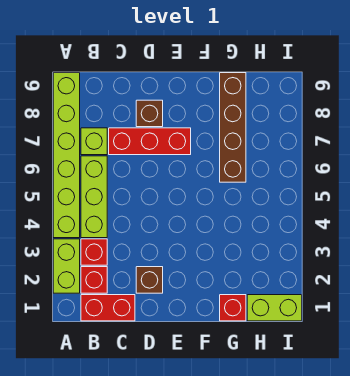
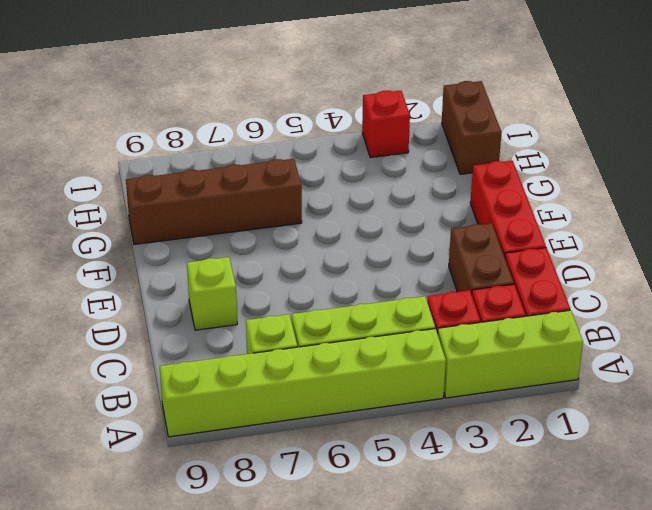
lime brick A2:A3 level 1 -> lime brick A1:A3 level 1
red brick C7:E7 level 1 -> red brick D1:F1 level 1
brown brick D2 level 1 -> brown brick C2:D2 level 1
brown brick D8 level 1 -> lime brick D8 level 1
red brick G1 level 1 -> red brick I3 level 1
lime brick H1:I1 level 1 -> brown brick H1:I1 level 1

